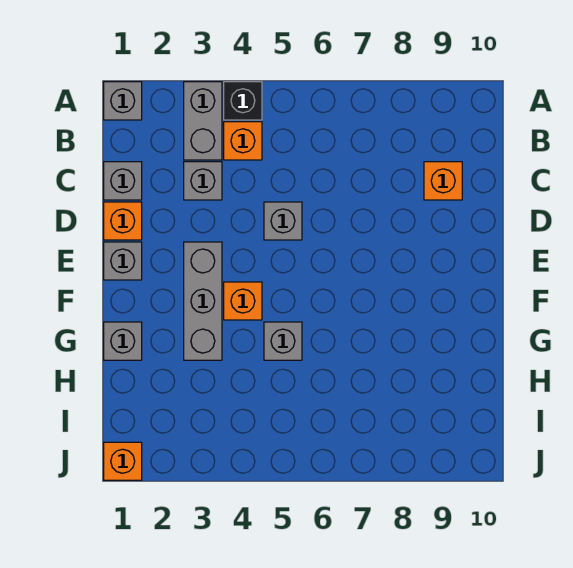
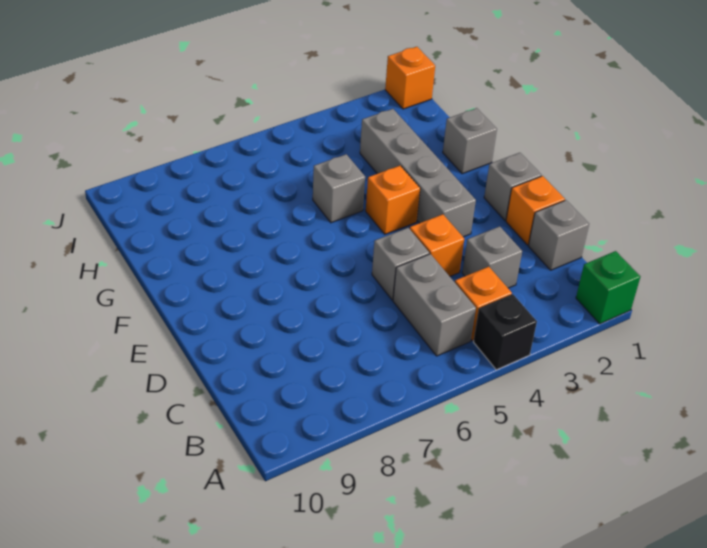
grey brick A1 level 1 -> green brick A1 level 1
grey brick A3:B3 level 1 -> grey brick B5:C5 level 1
orange brick C9 level 1 -> orange brick D4 level 1
grey brick E3:G3 level 1 -> grey brick E3:H3 level 1

